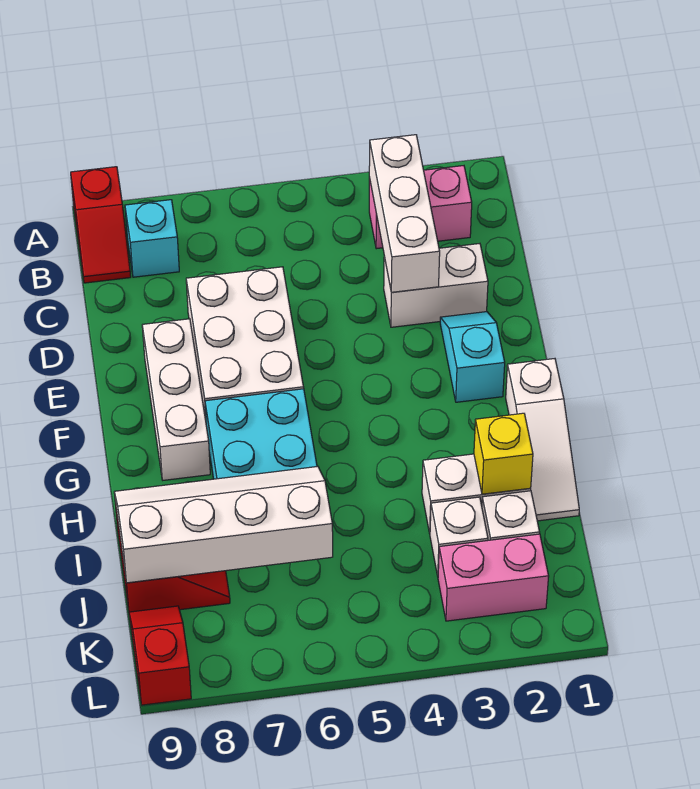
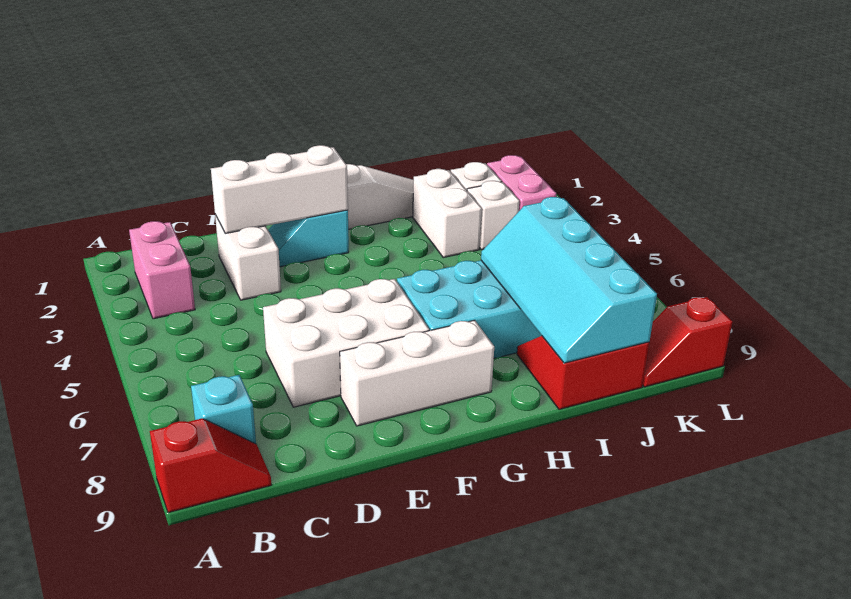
white brick B3:D3 level 2 -> white brick D2:F2 level 2
yellow brick I2 level 2 -> none
white slope I6:J9 level 2 top J -> cyan slope I6:J9 level 2 top J

